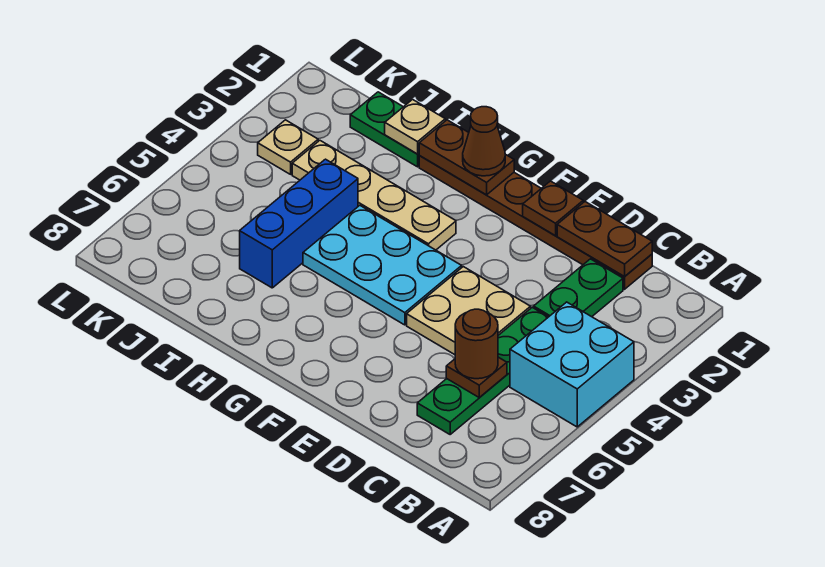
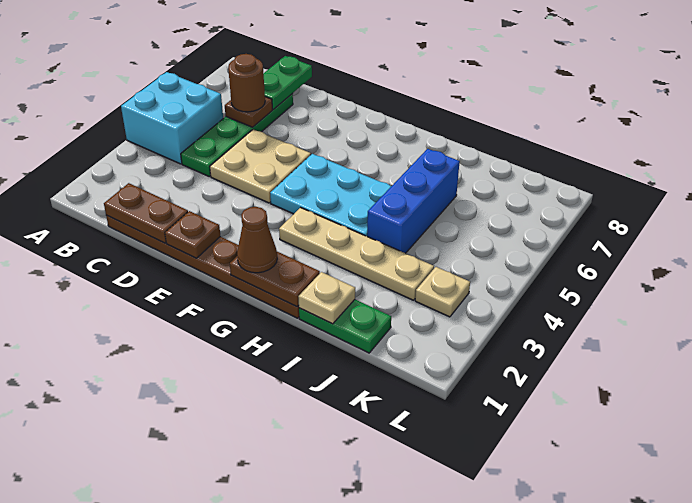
green plate C2:C3 level 1 -> green plate C7:C8 level 2

